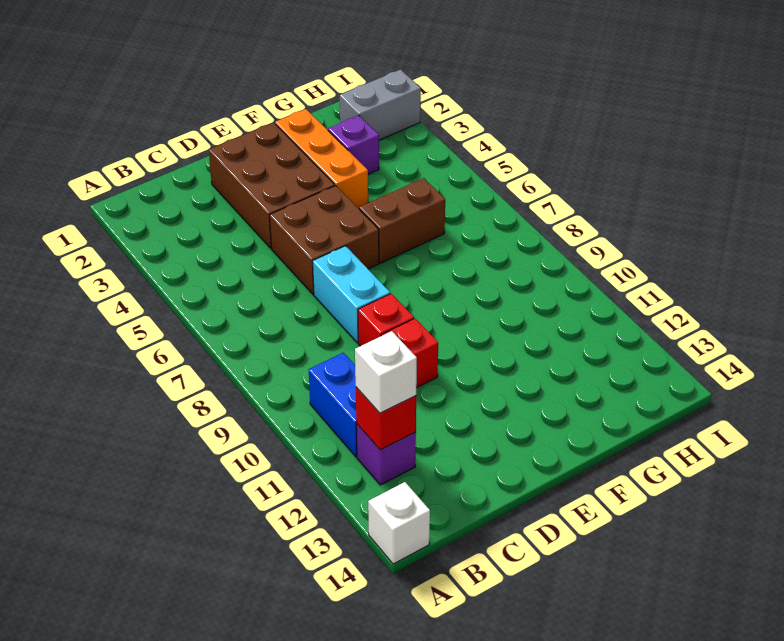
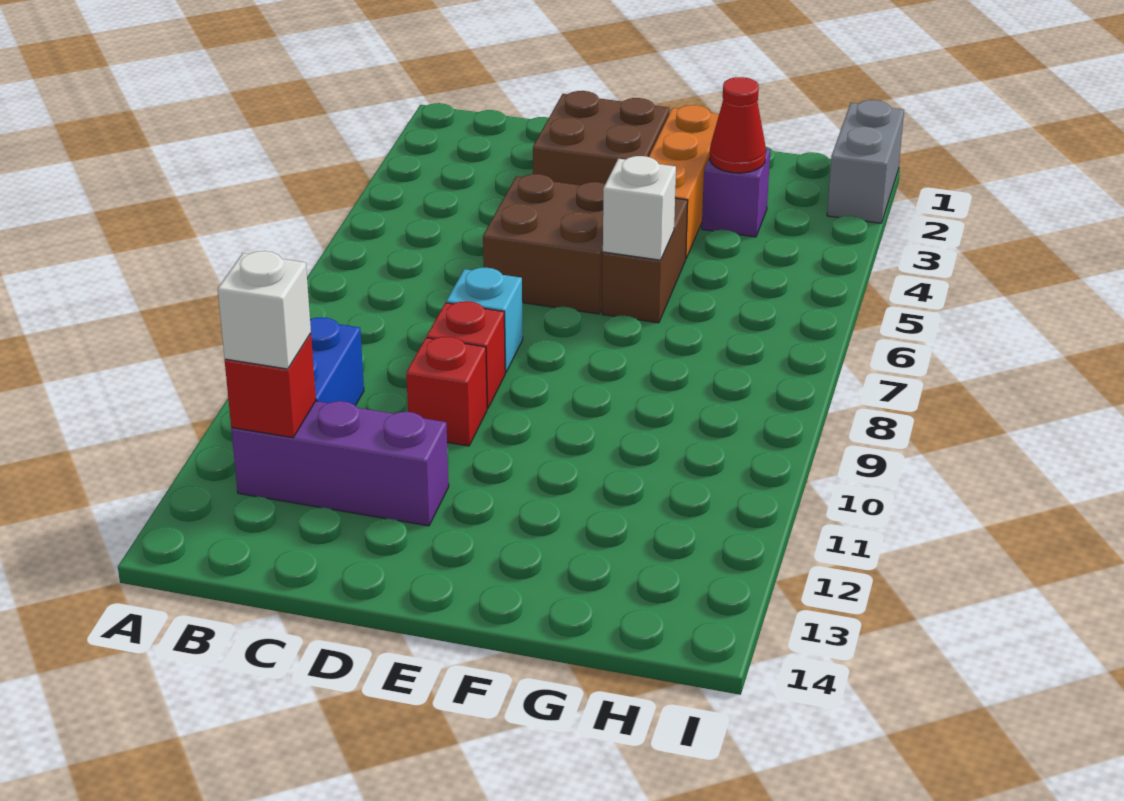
white brick A14 level 1 -> white brick F6 level 2
purple brick B12 level 1 -> purple brick B12:D12 level 1
brown brick D2:E4 level 1 -> brown brick D2:E3 level 1
cyan brick D7:D8 level 1 -> cyan brick D8 level 1
brown brick F6:G6 level 1 -> brown brick F5:F6 level 1
none -> red cone G3 level 2
grey brick H2:I2 level 1 -> grey brick I1:I2 level 1

